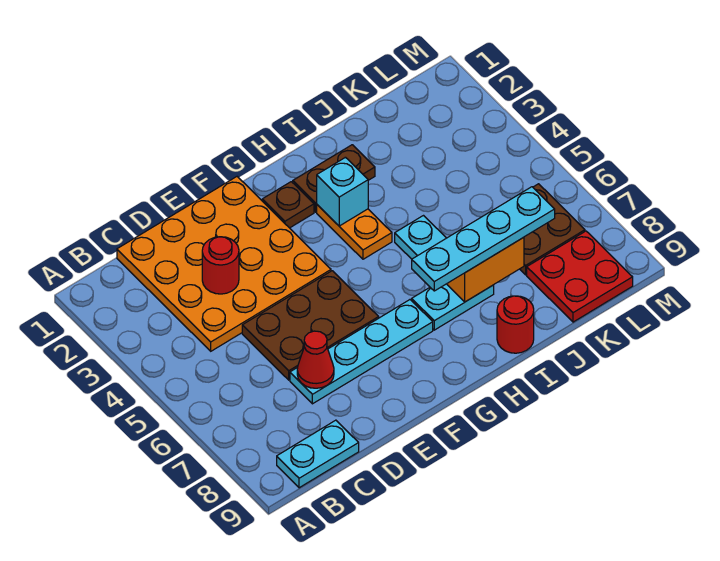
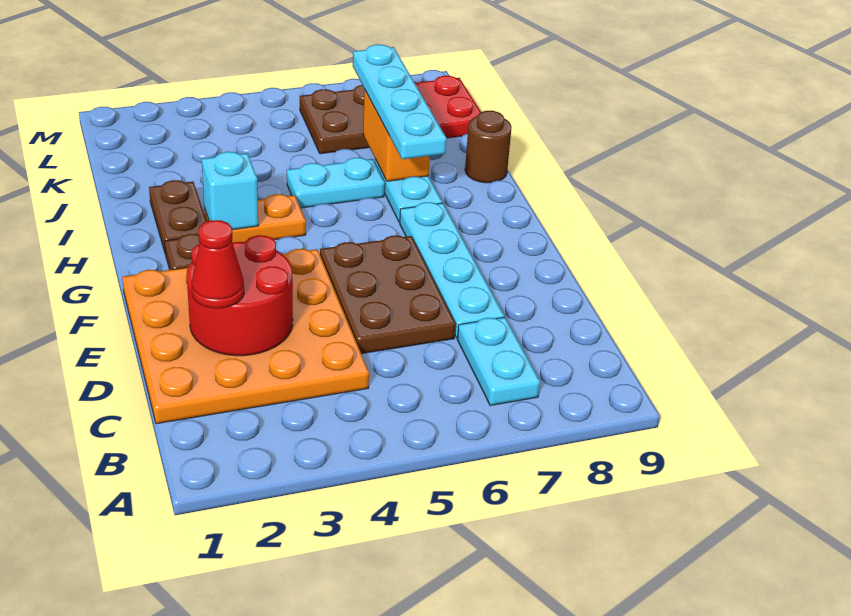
cyan plate B9:C9 level 1 -> cyan plate B7:C7 level 1
red round brick D3 level 2 -> red round brick D2:E3 level 2
red cone D7 level 2 -> red cone D2 level 3
red round brick I9 level 1 -> brown round brick I9 level 1

